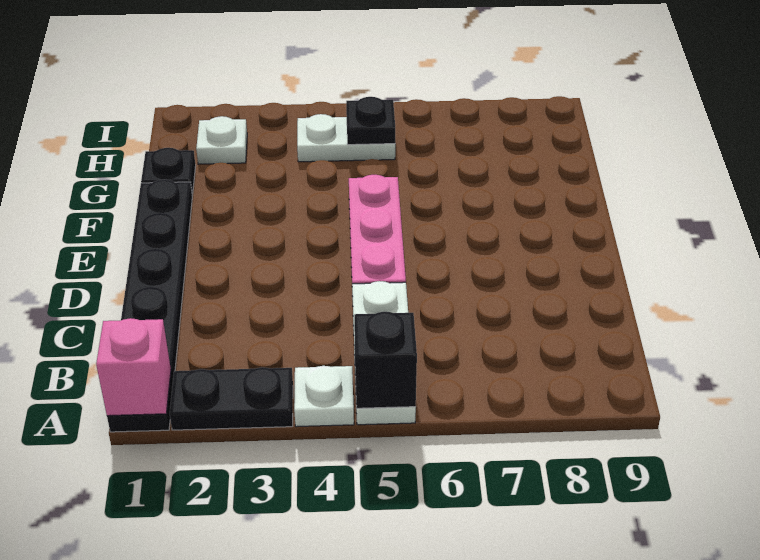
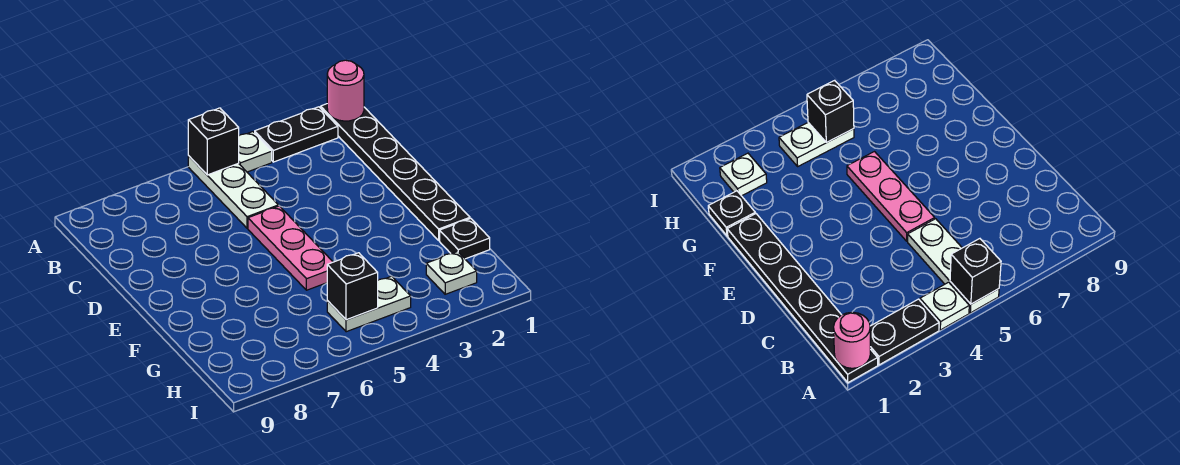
pink brick A1 level 2 -> pink round brick A1 level 2
black plate H5 level 2 -> black brick H5 level 2

